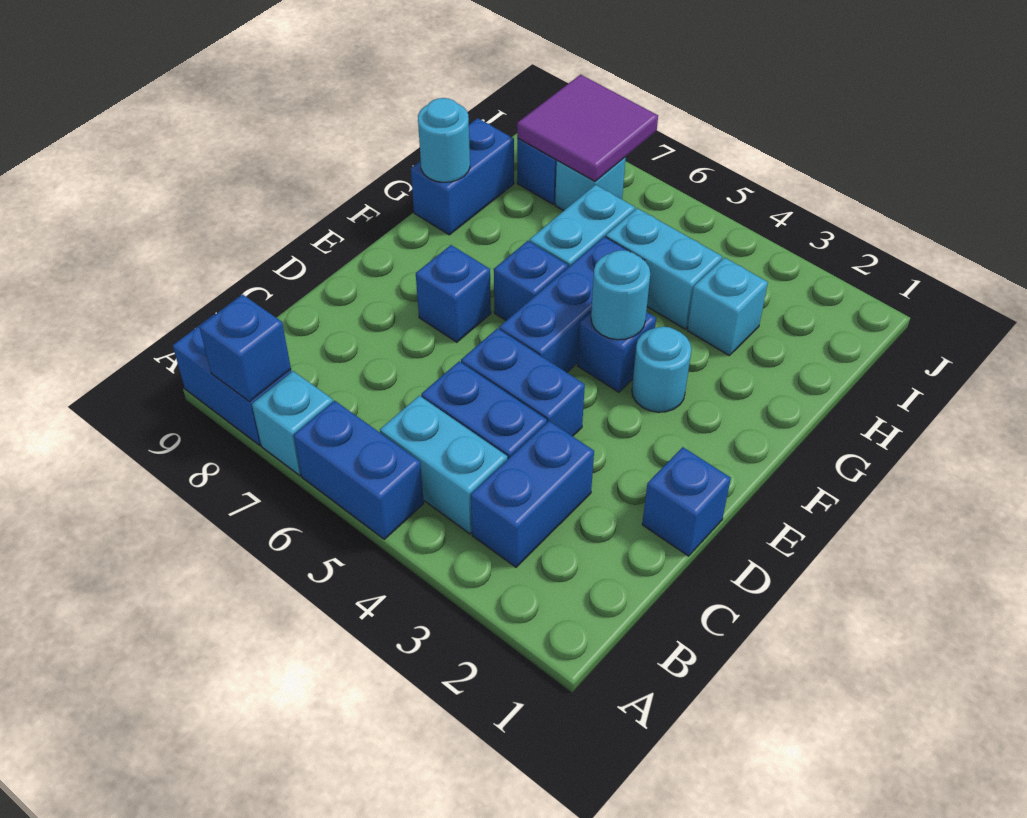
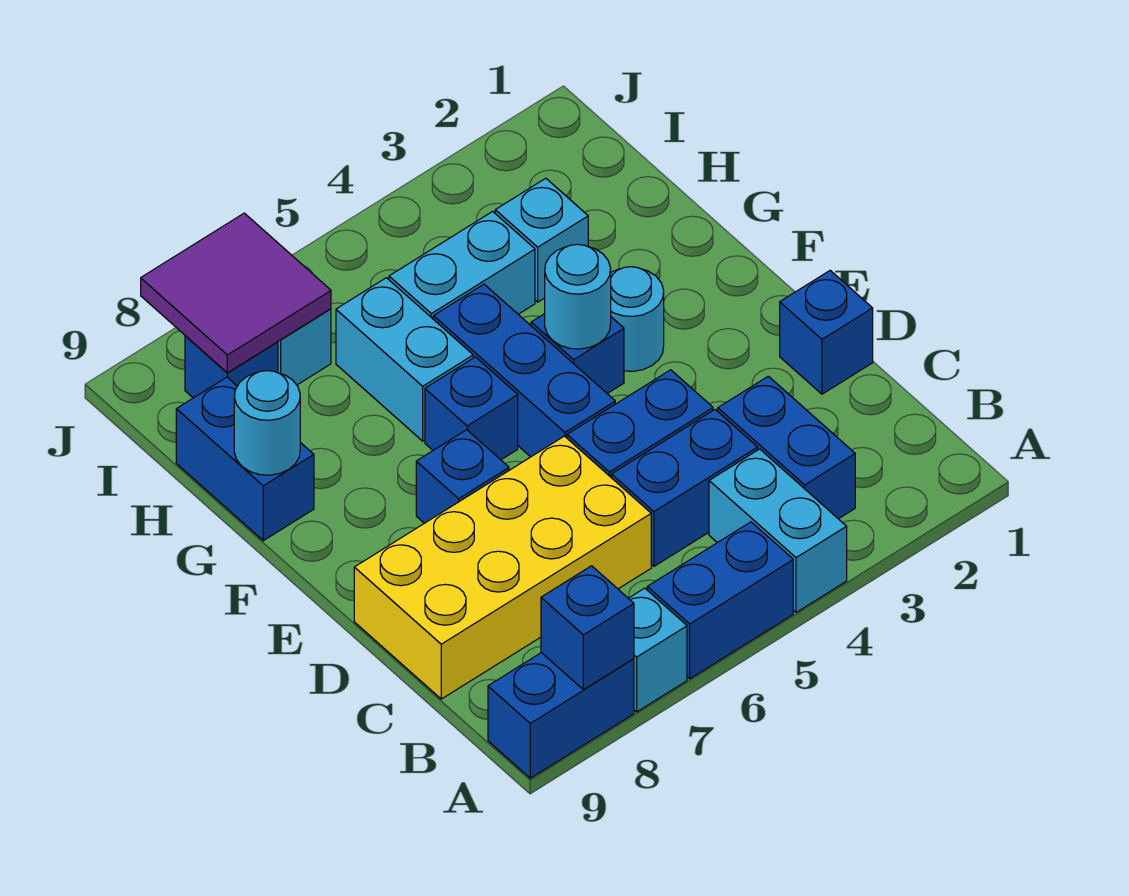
cyan brick B4:B5 level 1 -> cyan brick A4:B4 level 1
none -> yellow brick C6:D9 level 1

